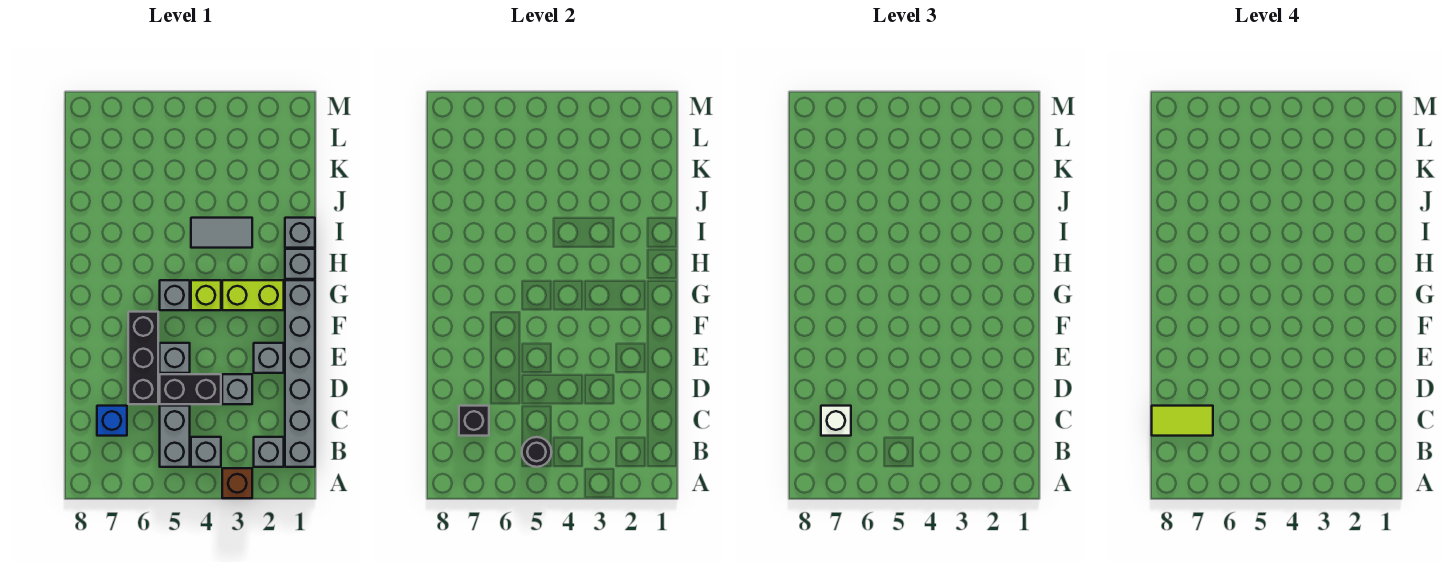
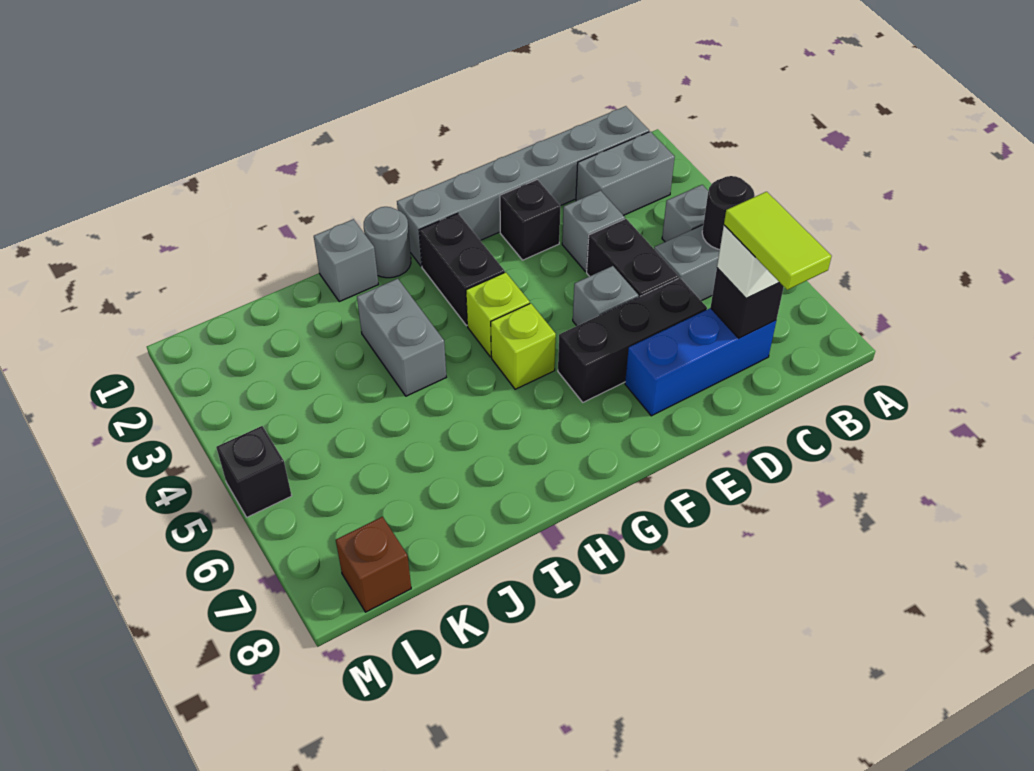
brown brick A3 level 1 -> brown brick L8 level 1
grey brick B2 level 1 -> grey brick B2:C2 level 1
blue brick C7 level 1 -> blue brick C7:E7 level 1
grey brick E2 level 1 -> black brick E2 level 1
lime brick G2:G3 level 1 -> black brick G2:G3 level 1
grey brick G5 level 1 -> lime brick G5 level 1
grey brick H1 level 1 -> grey round brick H1 level 1
grey tile I3:I4 level 1 -> grey brick I3:I4 level 1
none -> black brick M5 level 1

